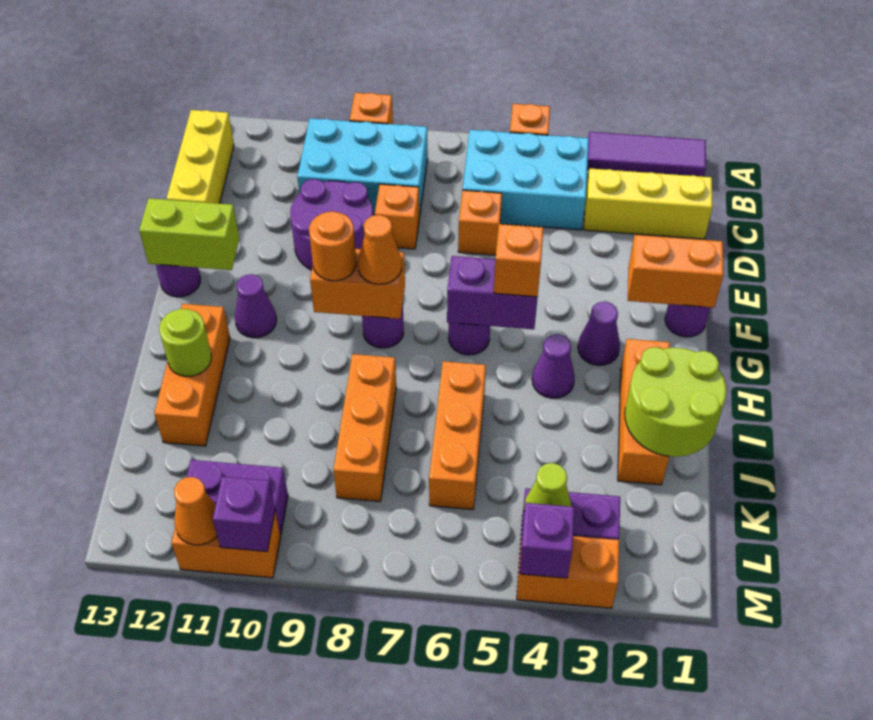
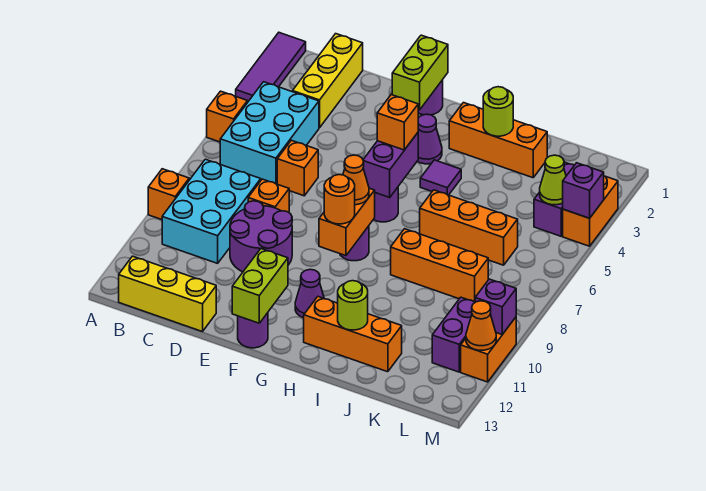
orange brick F1:F2 level 2 -> lime brick F1:F2 level 2
purple cone H4 level 1 -> purple tile H4 level 1
lime round brick I1:J2 level 2 -> lime round brick I2 level 2

